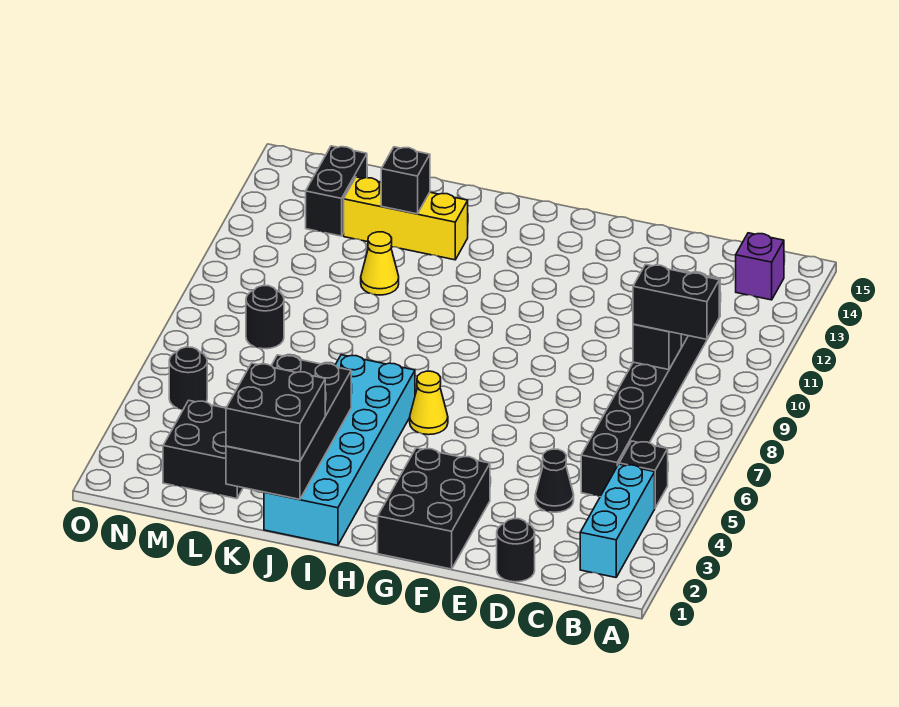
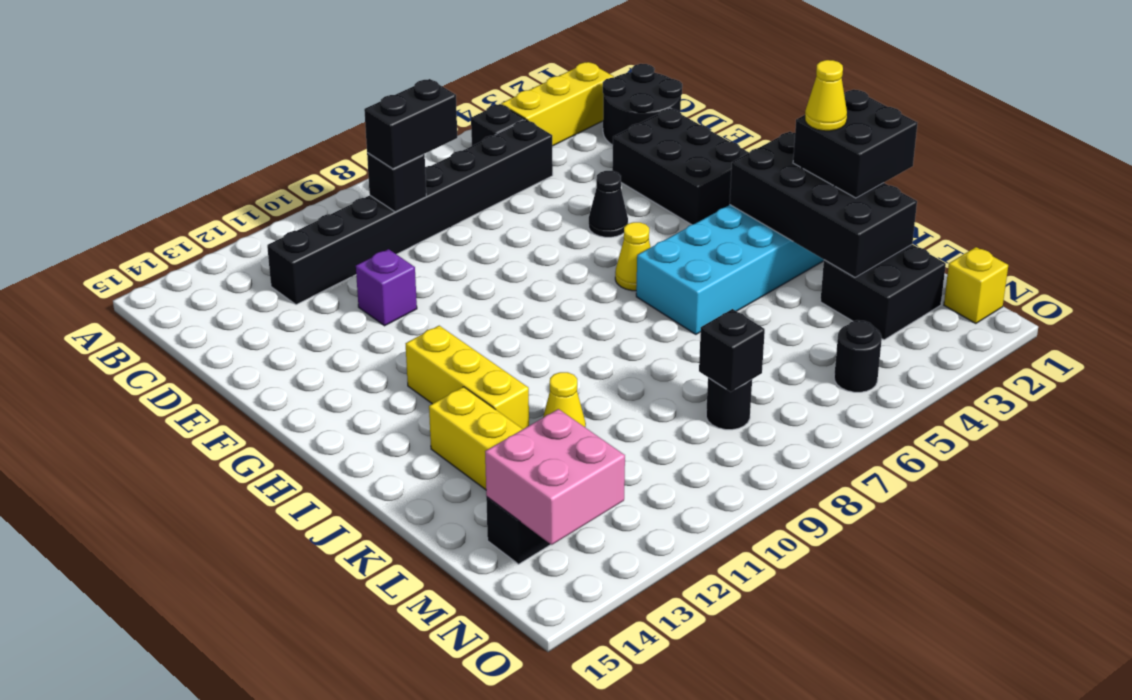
cyan brick B2:B4 level 1 -> yellow brick B2:B4 level 1
black brick B9:C9 level 3 -> black brick C8:C9 level 3
purple brick B14 level 1 -> purple brick E11 level 1
black round brick D1 level 1 -> black round brick C1:D2 level 1
black cone D4 level 1 -> black cone F5 level 1
black brick F1:G3 level 1 -> black brick E2:G3 level 1
none -> yellow brick H12:J12 level 1
black brick J1:K4 level 2 -> black brick I2:L3 level 2
none -> yellow cone J2 level 4
black brick K13 level 2 -> black brick M8 level 2
none -> pink brick M13:N14 level 2
none -> yellow brick N1 level 1

